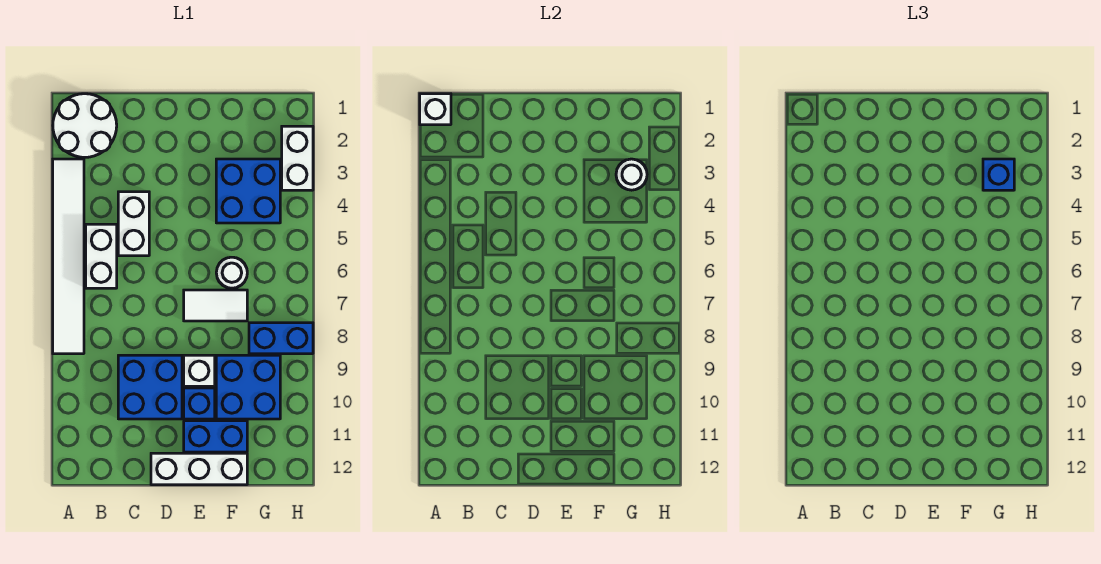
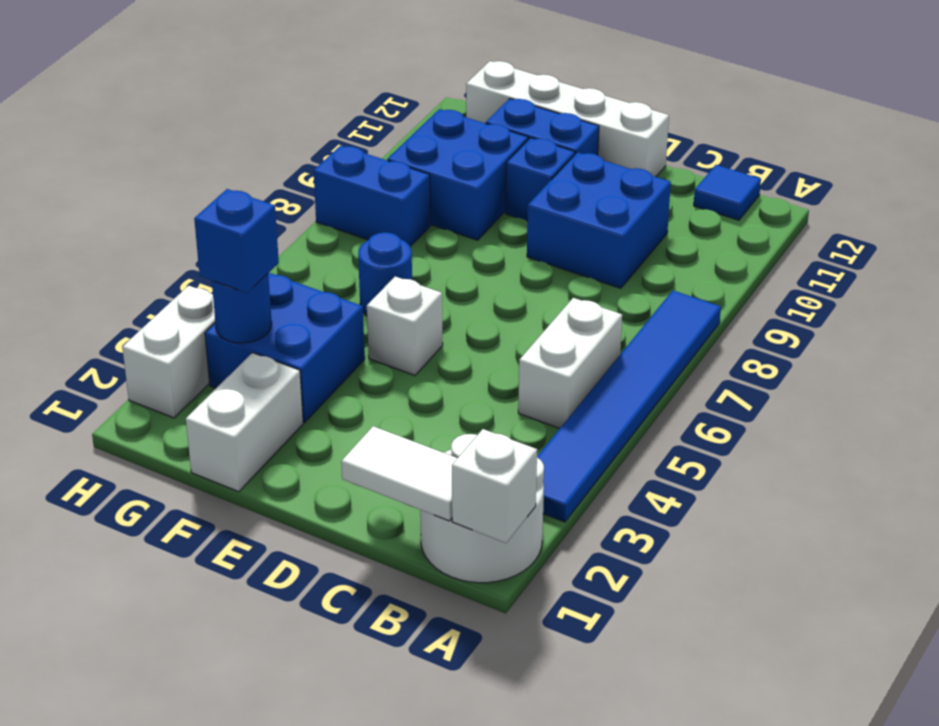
white tile A3:A8 level 1 -> blue tile A3:A8 level 1
none -> blue tile B12 level 1
white brick C4:C5 level 1 -> white brick F1:F2 level 1
white brick D12:F12 level 1 -> white brick D12:G12 level 1
white tile E7:F7 level 1 -> white tile B1:C1 level 2
white brick E9 level 1 -> white brick E5 level 1
white round brick F6 level 1 -> blue round brick F6 level 1
white round brick G3 level 2 -> blue round brick G3 level 2

